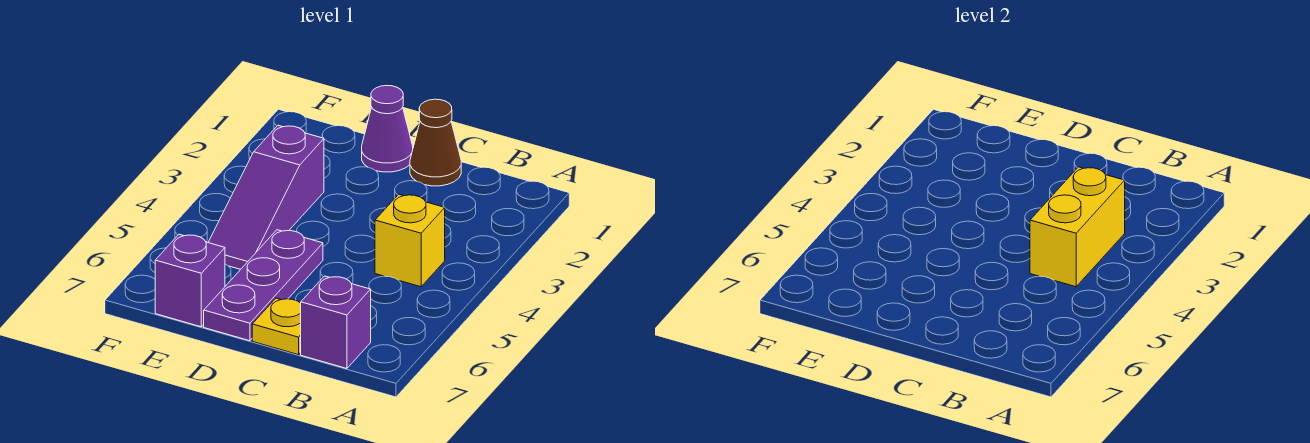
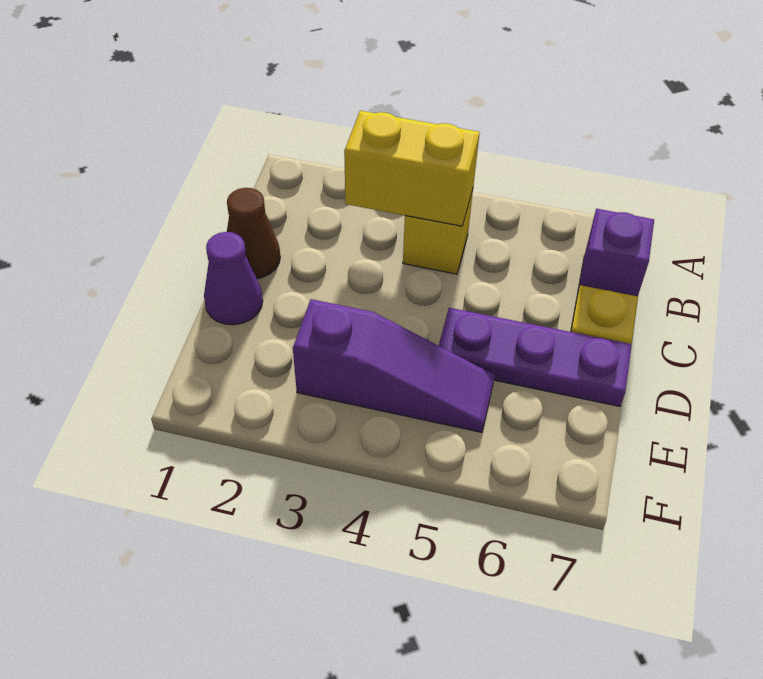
purple brick E7 level 1 -> none

